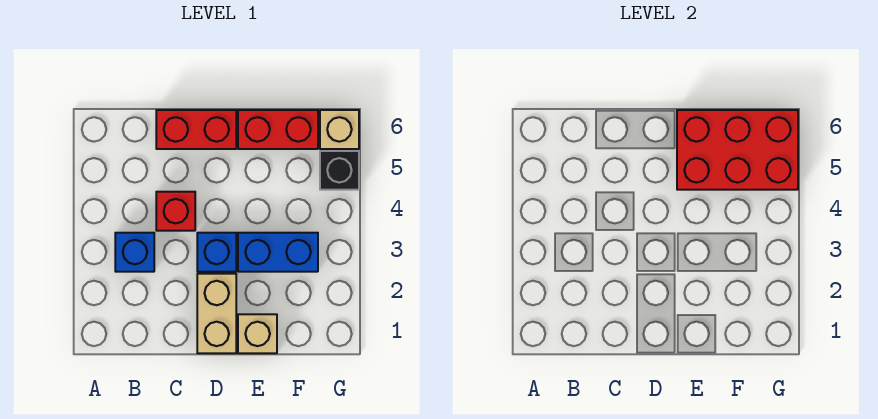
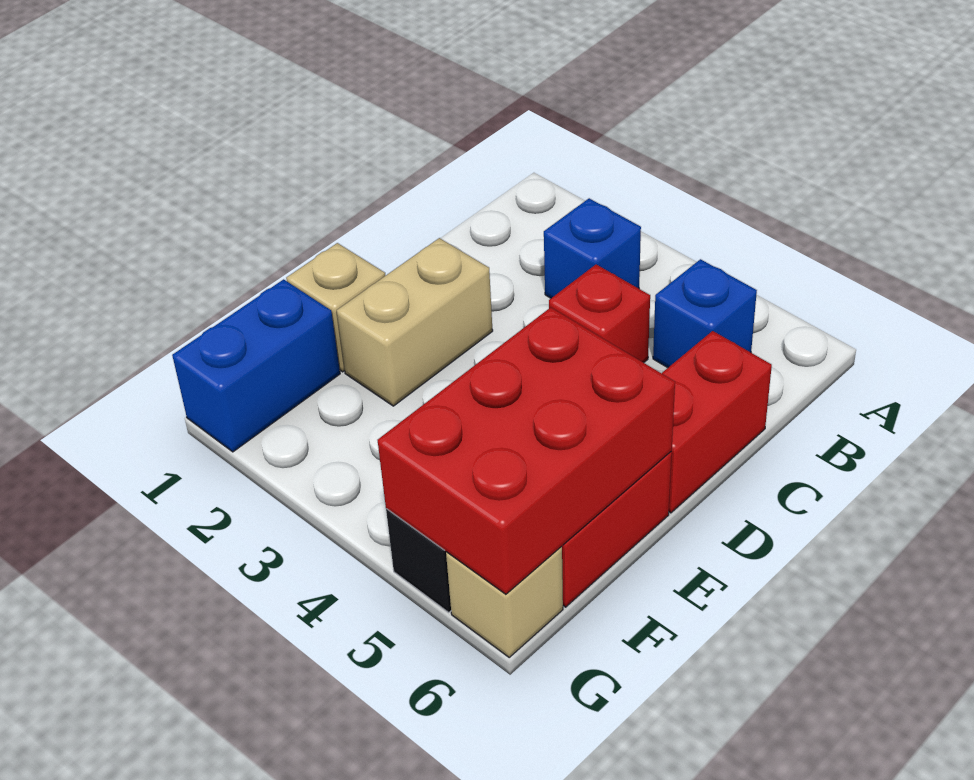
tan brick D1:D2 level 1 -> tan brick D2:E2 level 1
blue brick D3 level 1 -> blue brick B5 level 1
blue brick E3:F3 level 1 -> blue brick F1:G1 level 1

